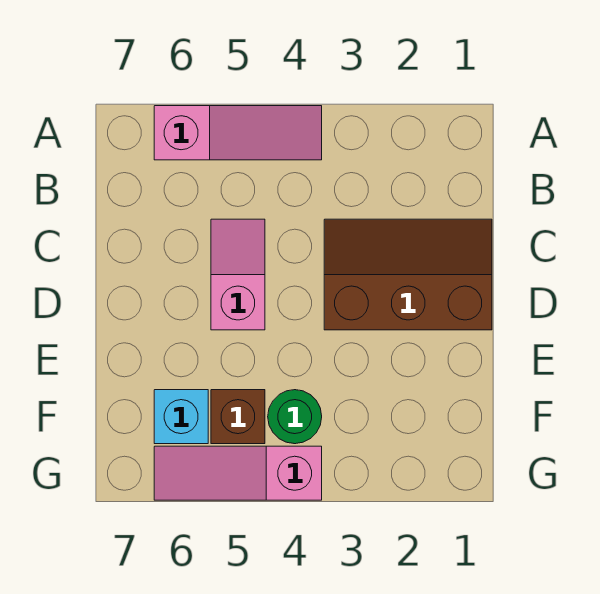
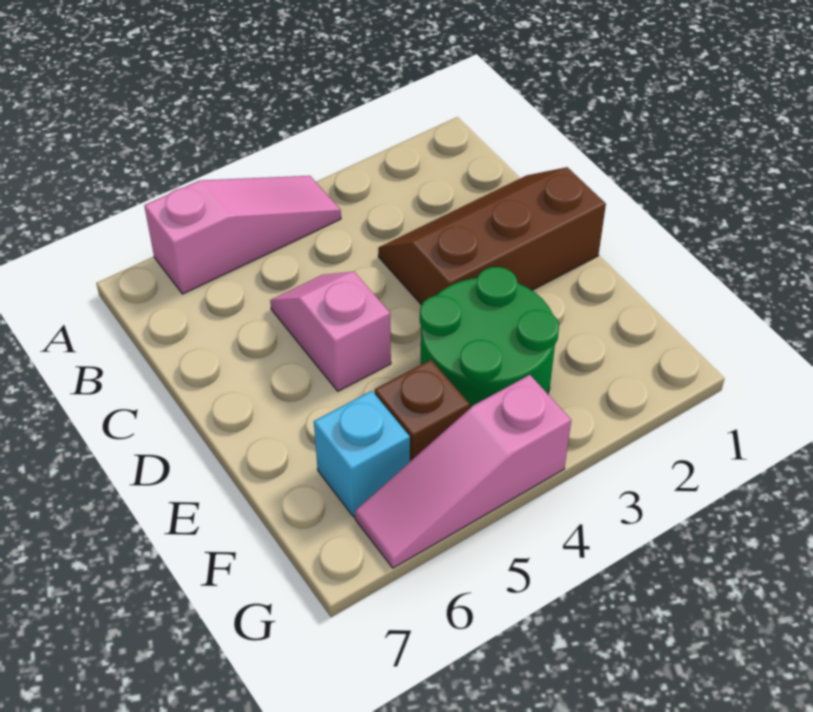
green round brick F4 level 1 -> green round brick E3:F4 level 1

